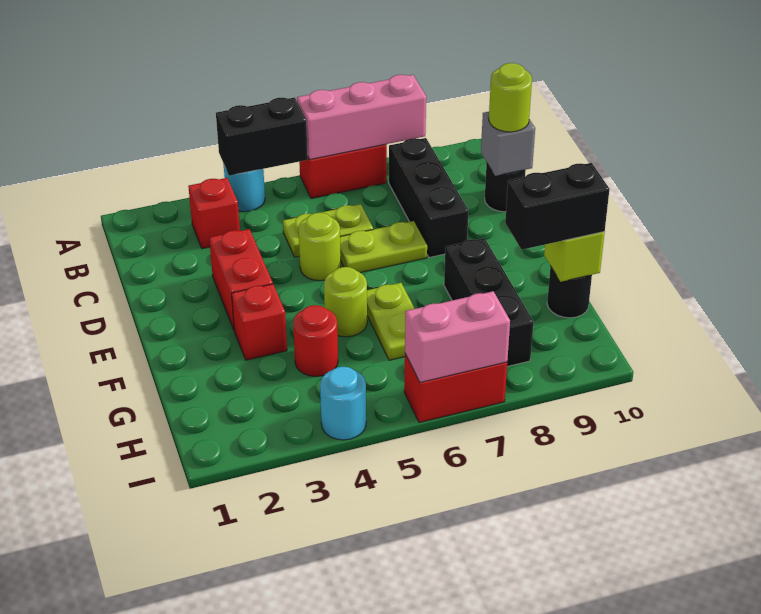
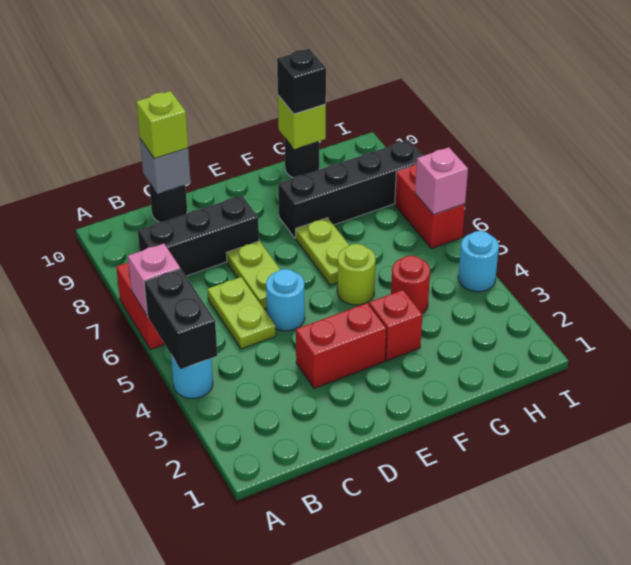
pink brick A6:A8 level 2 -> pink brick A6 level 2
red brick B3 level 1 -> none
lime round brick C10 level 3 -> lime brick C10 level 3
lime round brick D5 level 1 -> cyan round brick D5 level 1
lime plate F6:G6 level 1 -> lime plate F6:F7 level 1
black brick F8:H8 level 1 -> black brick F8:I8 level 1
black brick G9:G10 level 3 -> black brick G10 level 3
pink brick I6:I7 level 2 -> pink brick I6 level 2

